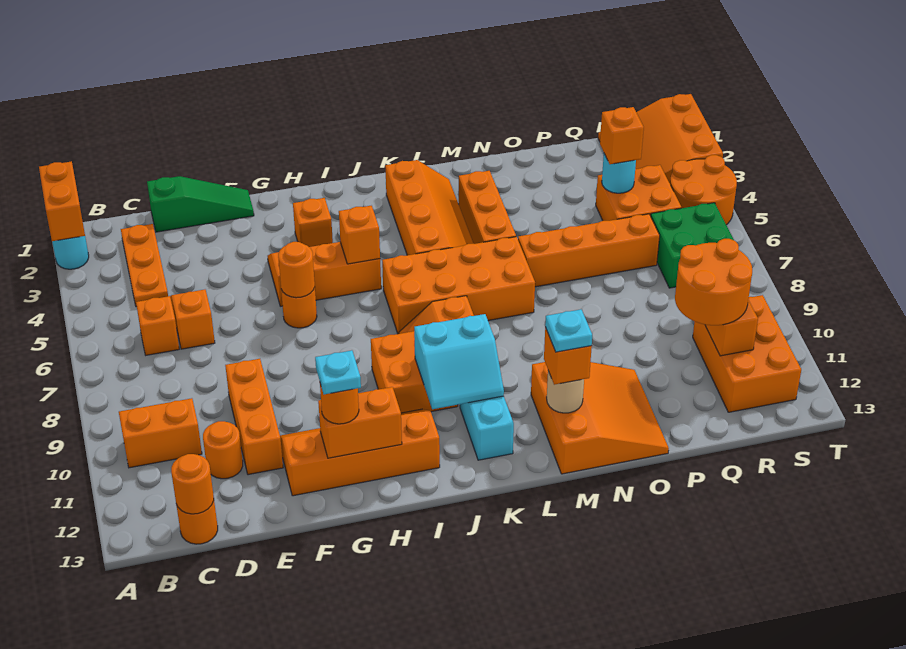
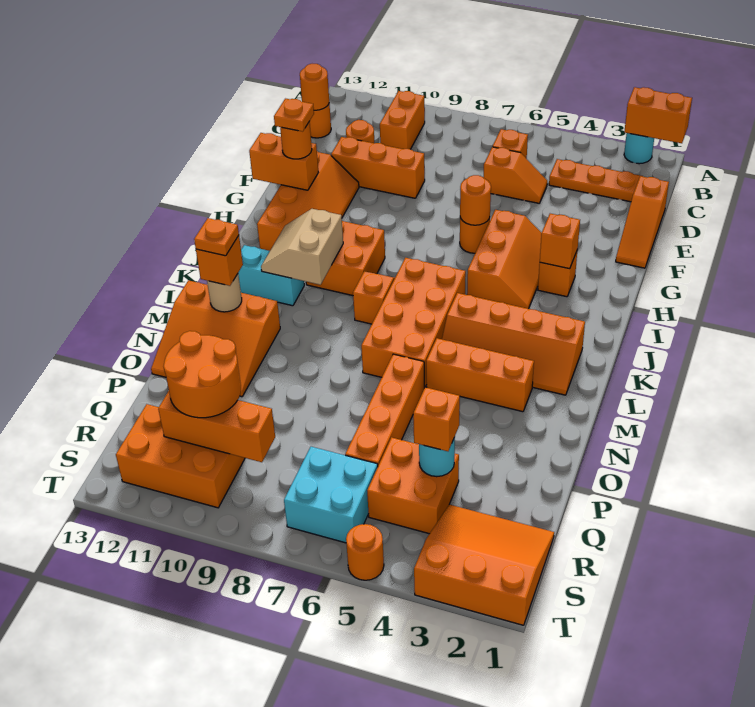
green slope D1:F1 level 1 top D -> orange slope D1:F1 level 1 top D
orange brick G12:H12 level 2 -> orange brick G12:G13 level 2
cyan plate G12 level 4 -> orange plate G12 level 4
orange brick I5 level 2 -> orange brick H3 level 2
cyan slope J10:K11 level 2 top 10 -> tan slope J10:K11 level 2 top 10
cyan plate M12 level 4 -> orange plate M12 level 4
green brick R6:S7 level 1 -> cyan brick R6:S7 level 1
orange round brick S4:T5 level 1 -> orange round brick T5 level 1

